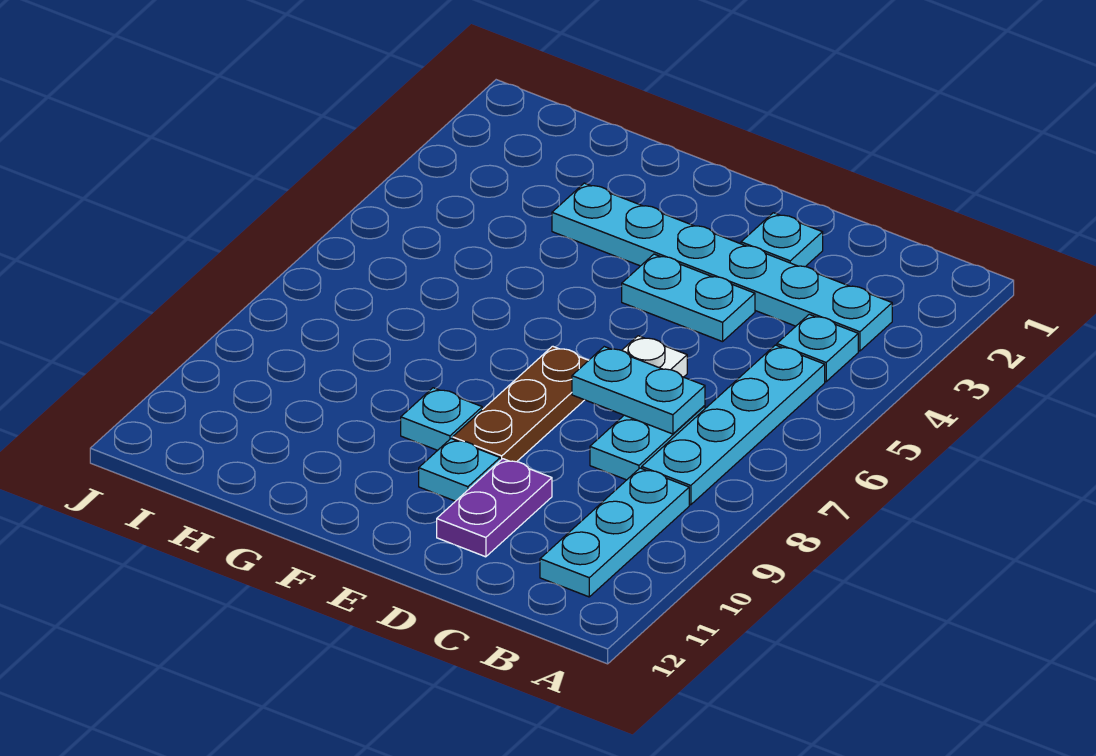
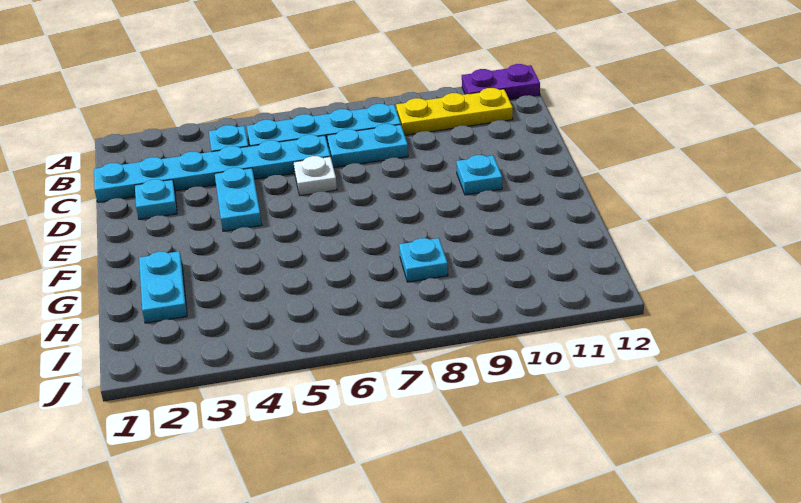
cyan plate B3:G3 level 1 -> cyan plate C1:C6 level 1
cyan plate B9:B11 level 1 -> yellow plate B9:B11 level 1
cyan plate C7:D7 level 2 -> cyan plate G2:H2 level 1
purple plate D10:D11 level 1 -> purple plate A11:A12 level 1
brown plate E7:E9 level 1 -> none
cyan plate F9 level 1 -> cyan plate H8 level 1

